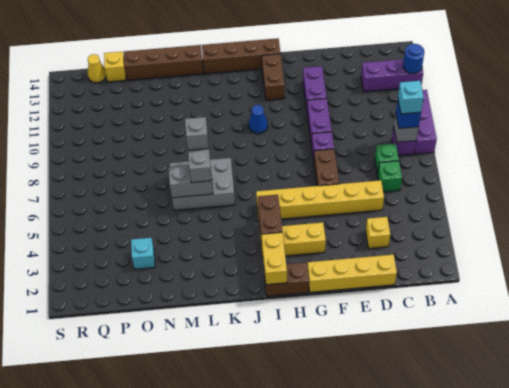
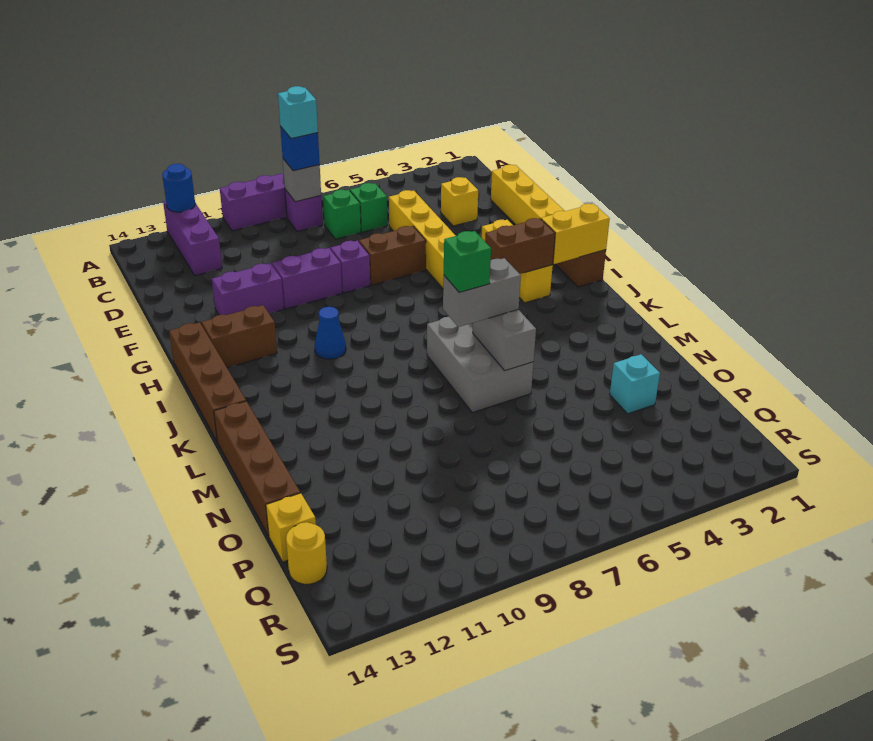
grey brick L7 level 4 -> green brick L7 level 4
yellow cone Q14 level 1 -> yellow round brick Q14 level 1

